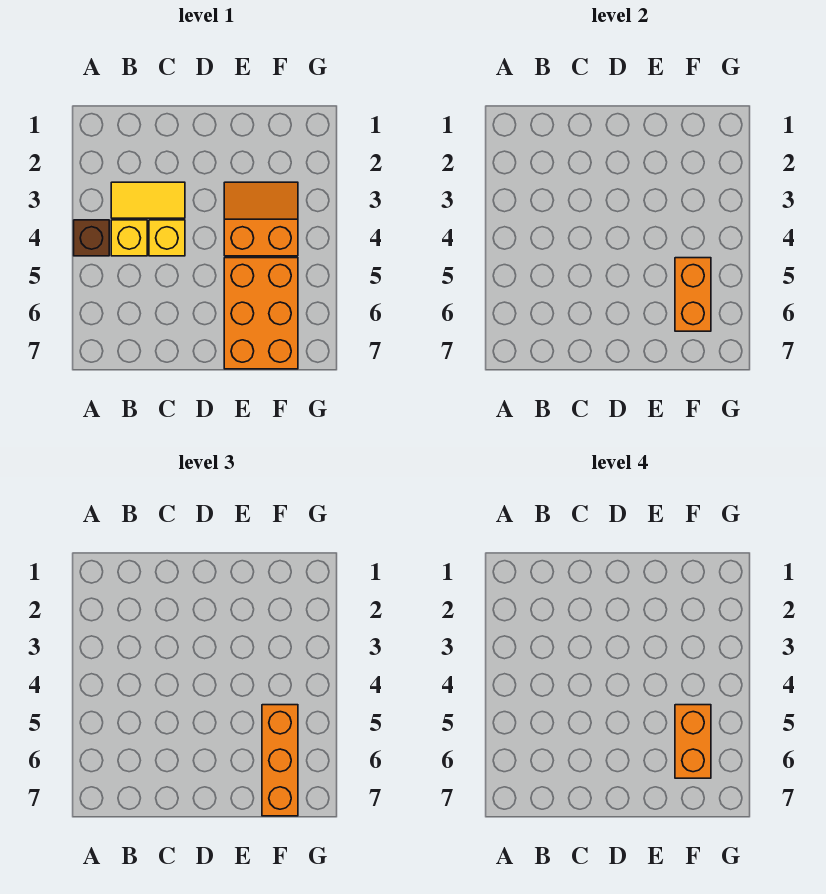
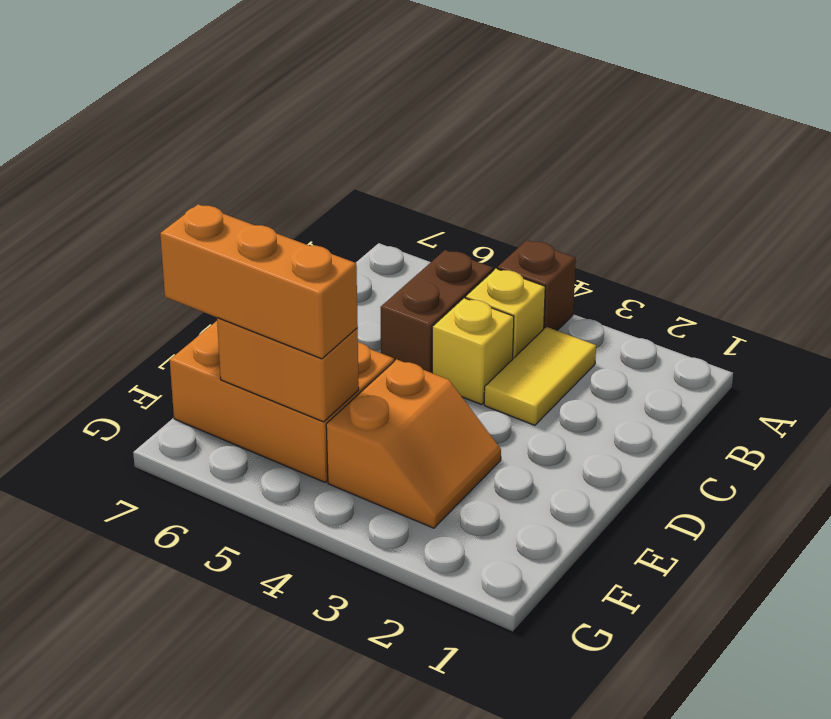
none -> brown brick B5:C5 level 1
orange brick F5:F6 level 4 -> none

